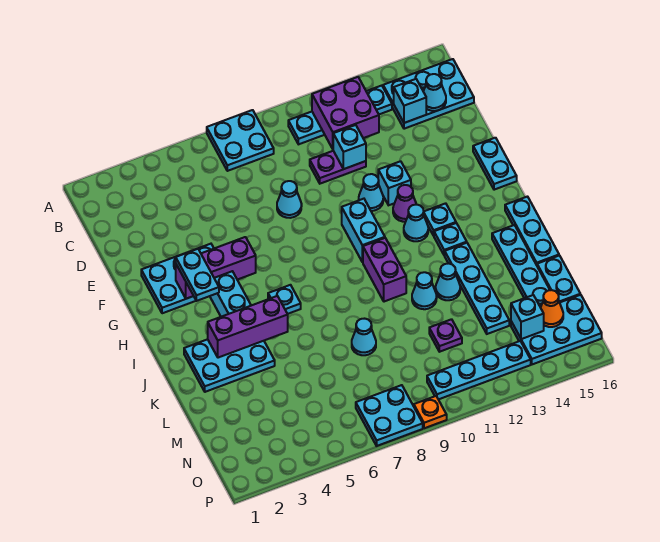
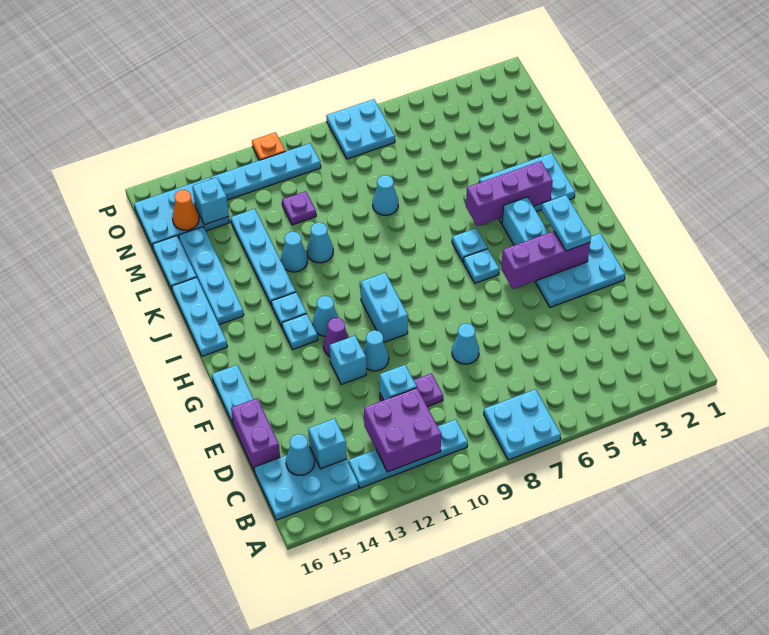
none -> cyan plate H6 level 1
purple brick I10:J10 level 1 -> purple brick D16:E16 level 1
orange plate P9 level 1 -> orange plate P11 level 1

